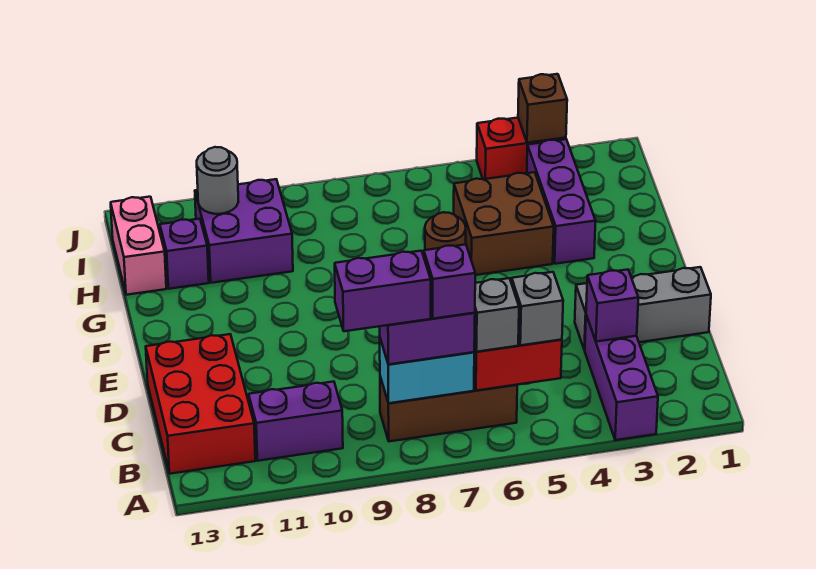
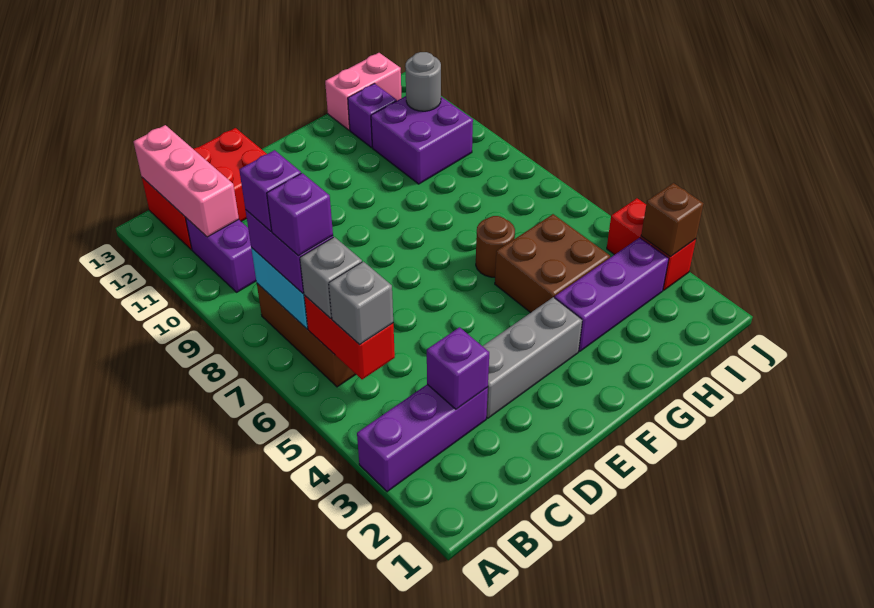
purple brick B8:B9 level 4 -> purple brick B8 level 4
none -> pink brick B11:B13 level 2
grey brick D1:D3 level 1 -> grey brick D3:F3 level 1

